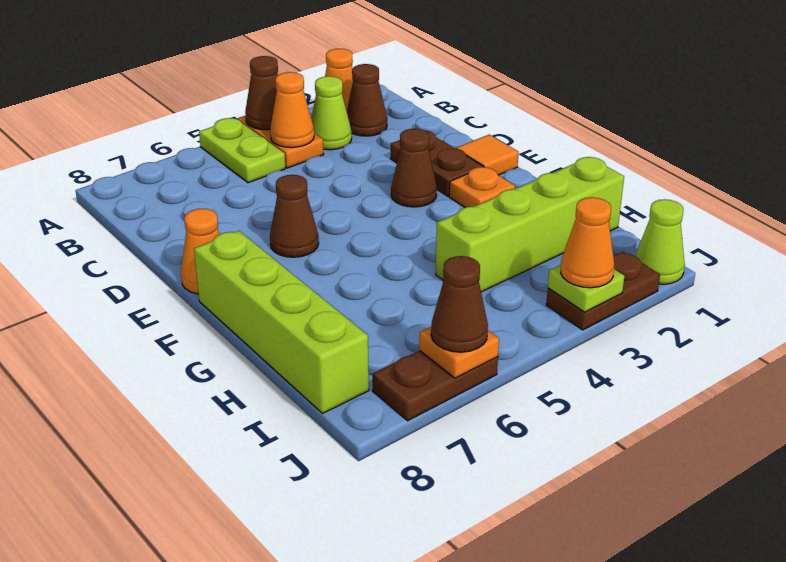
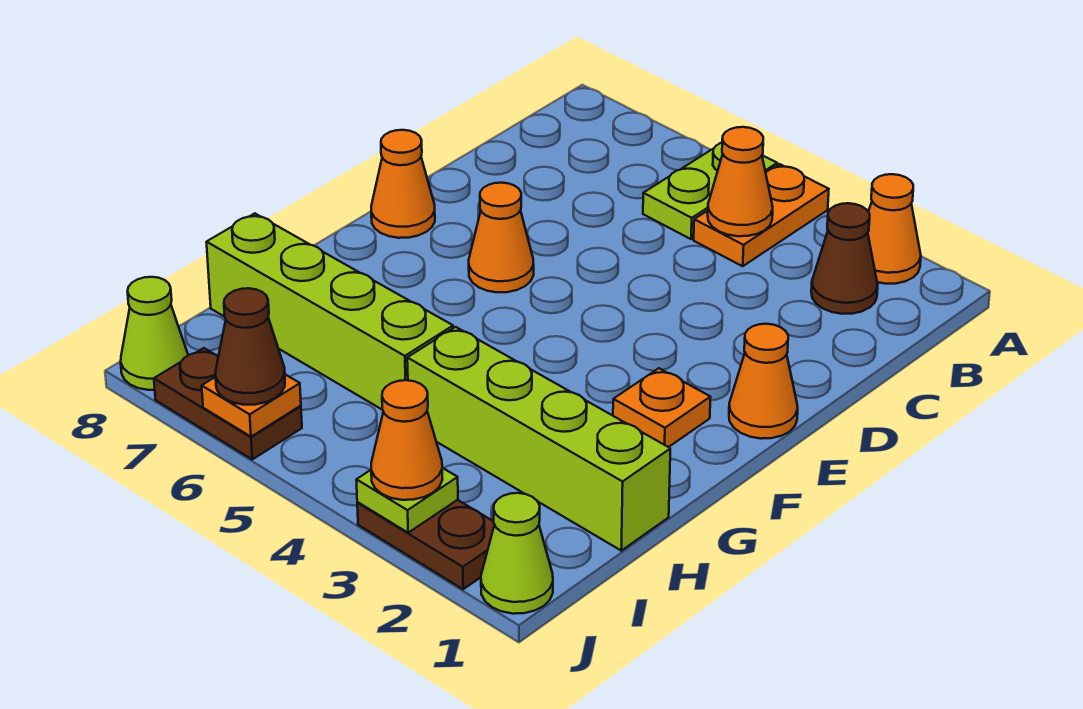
brown cone A4 level 2 -> none
lime cone B3 level 1 -> lime cone J8 level 1
brown plate D2:E2 level 1 -> none
orange tile E1 level 1 -> orange cone E1 level 1
brown cone E3 level 1 -> none
brown cone E6 level 1 -> orange cone E6 level 1
lime brick F8:I8 level 1 -> lime brick H5:H8 level 1

